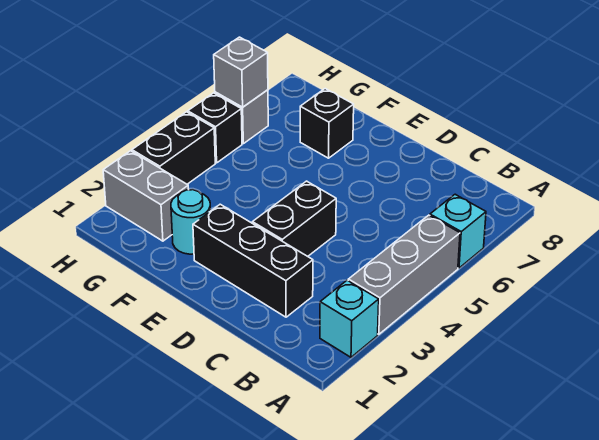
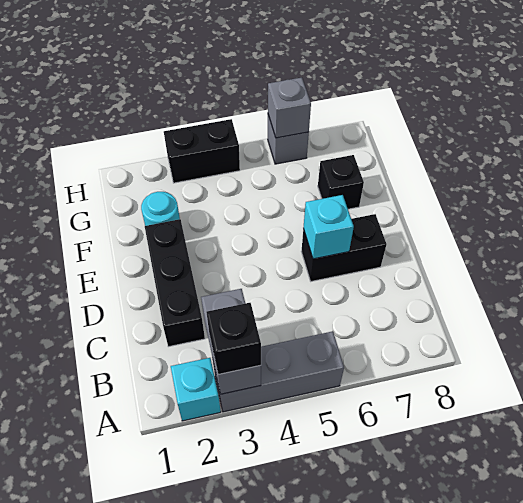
cyan brick A6 level 1 -> cyan brick D6 level 2
black brick D3:D4 level 1 -> black brick D6:D7 level 1
grey brick G2:H2 level 1 -> grey brick A3:B3 level 2
black brick H5 level 1 -> black brick A3 level 3

